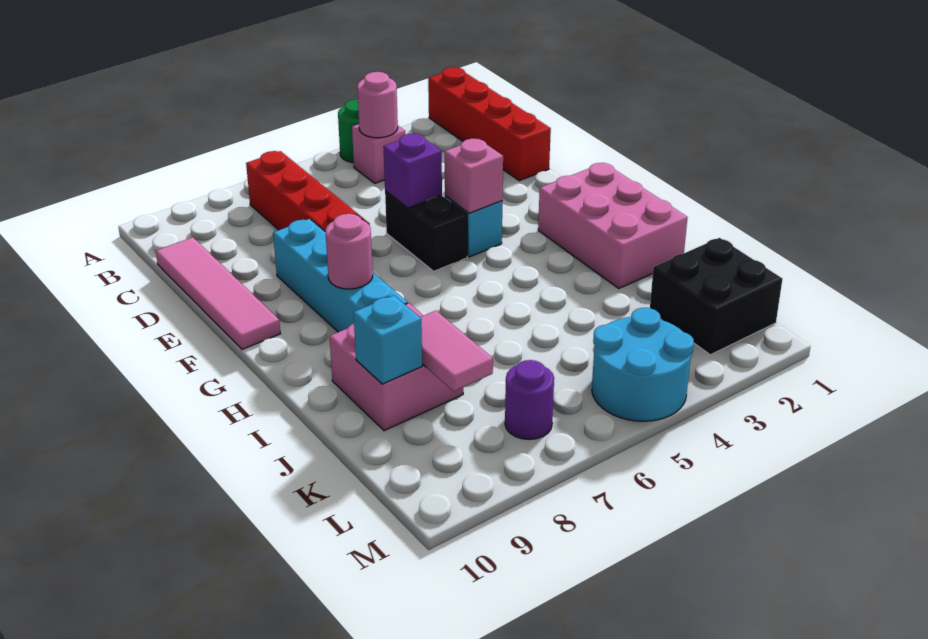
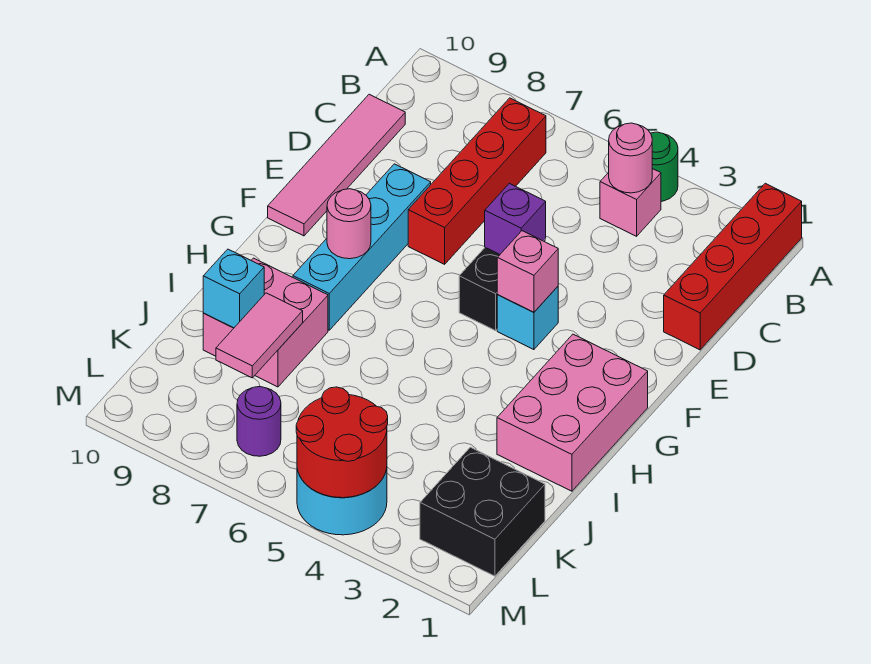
none -> red round brick L4:M5 level 2

